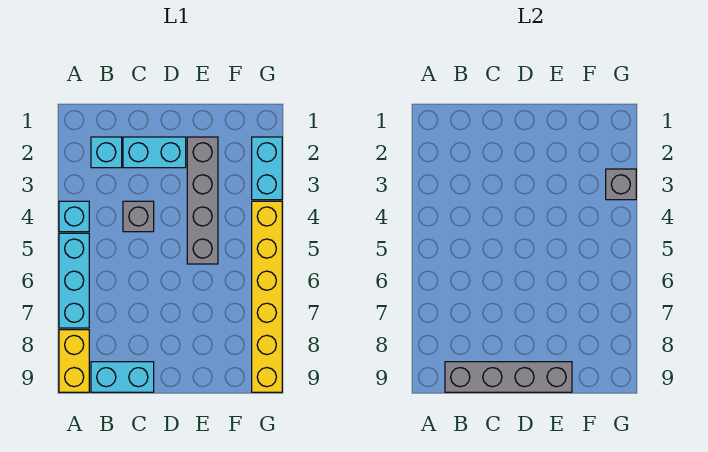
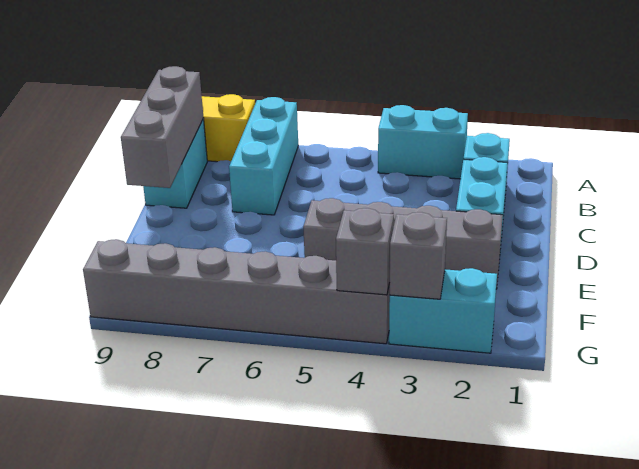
cyan brick A4 level 1 -> cyan brick A3:A4 level 1
cyan brick A5:A7 level 1 -> cyan brick A7:C7 level 1
grey brick B9:E9 level 2 -> grey brick B9:D9 level 2
grey brick C4 level 1 -> grey brick G4 level 2
yellow brick G4:G9 level 1 -> grey brick G4:G9 level 1

